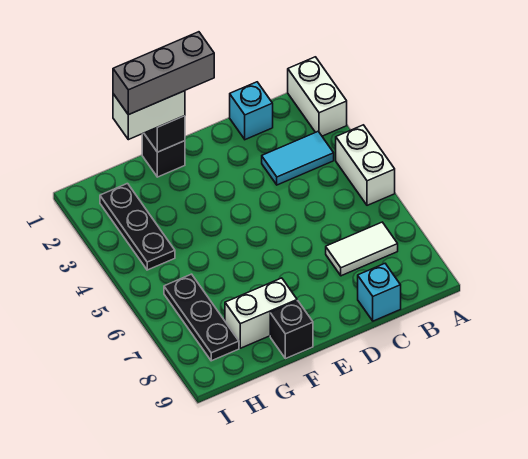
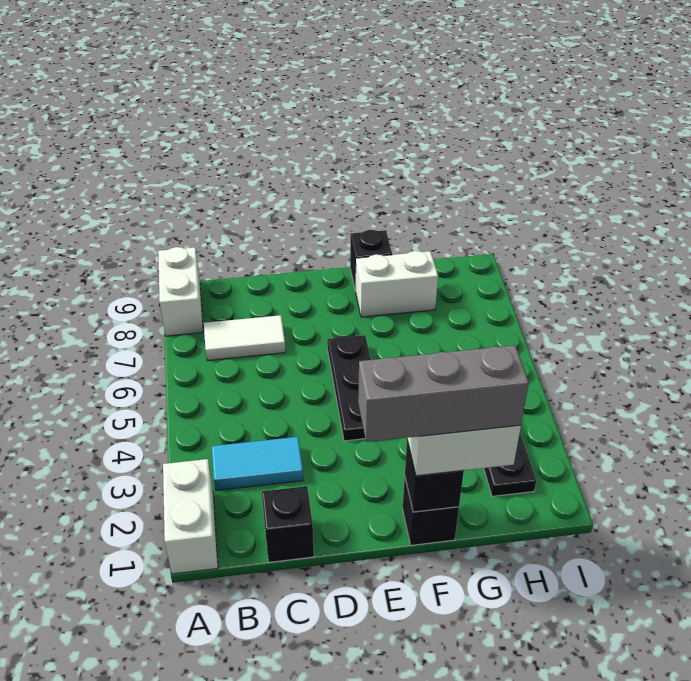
white brick A4:A5 level 1 -> white brick A8:A9 level 1
cyan brick C1 level 1 -> black brick C1 level 1
cyan brick C9 level 1 -> none
black plate H6:H8 level 1 -> black plate E4:E6 level 1

